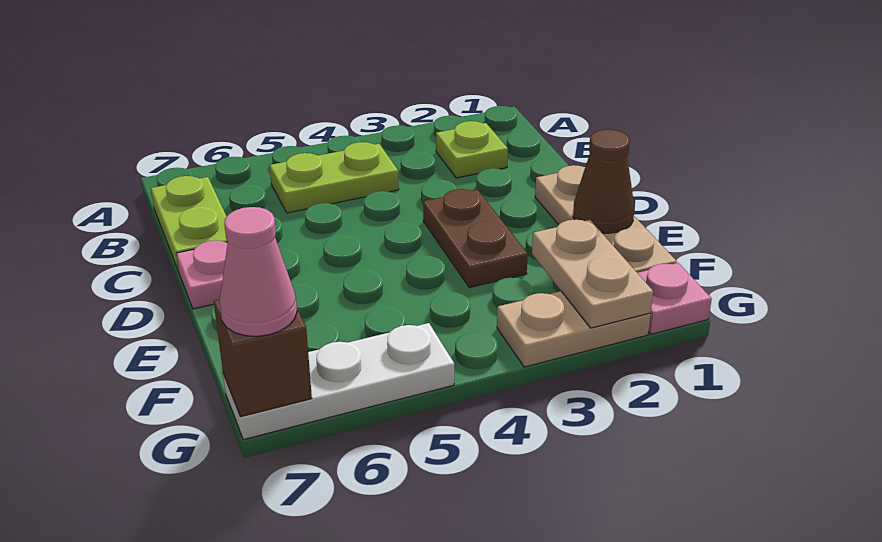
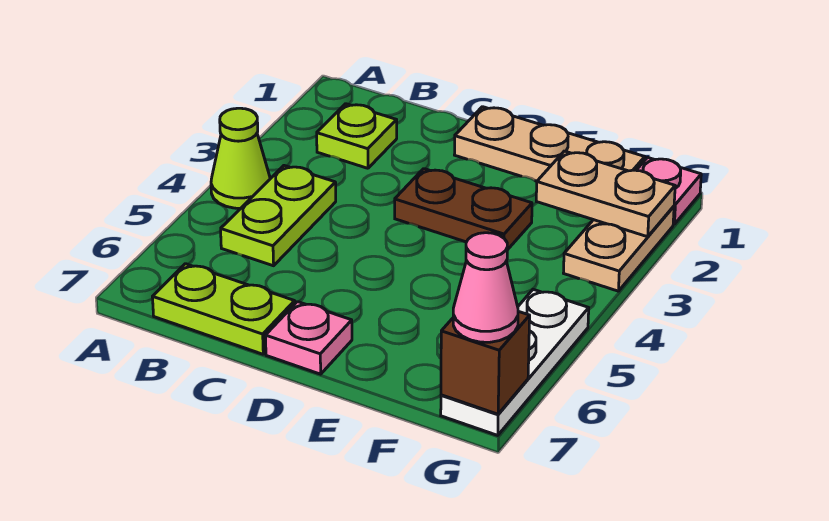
none -> lime cone A4 level 1
brown cone E1 level 2 -> none

